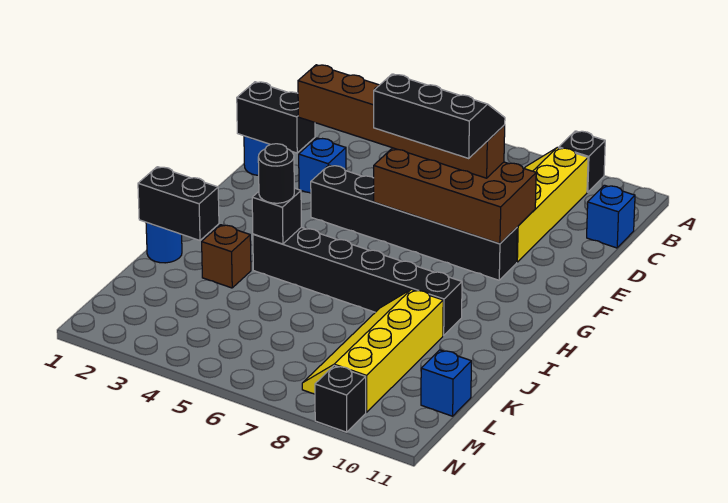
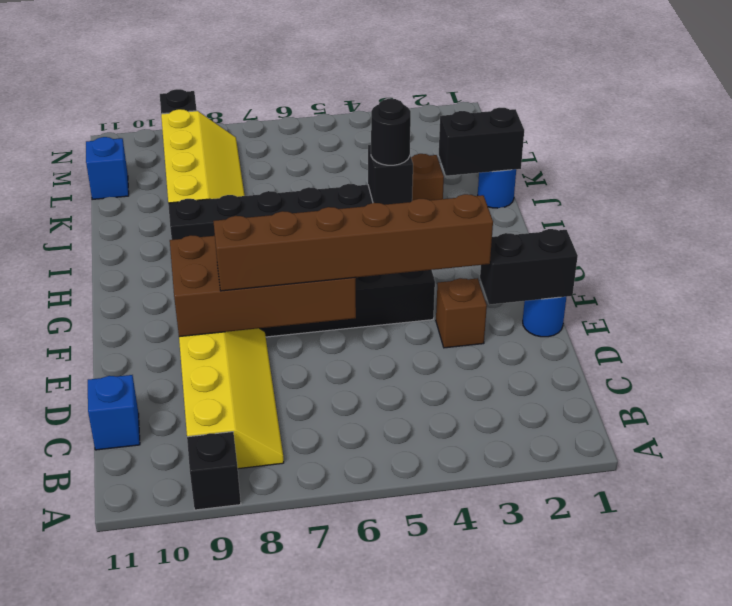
blue brick E3 level 1 -> brown brick E3 level 1
black slope E6:F8 level 4 top F -> none

